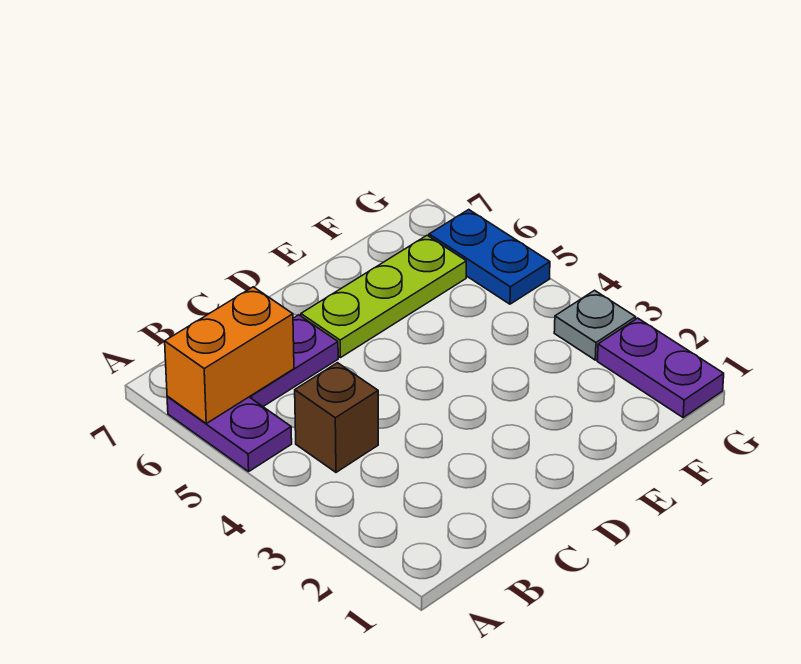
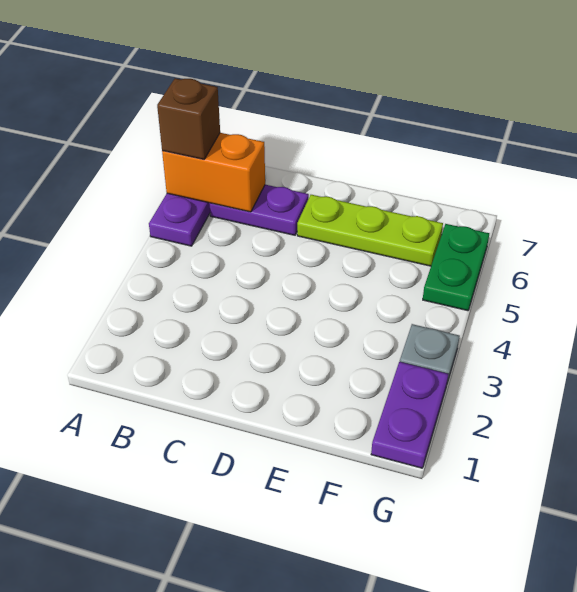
brown brick B4 level 1 -> brown brick A6 level 3
blue plate G5:G6 level 1 -> green plate G5:G6 level 1

